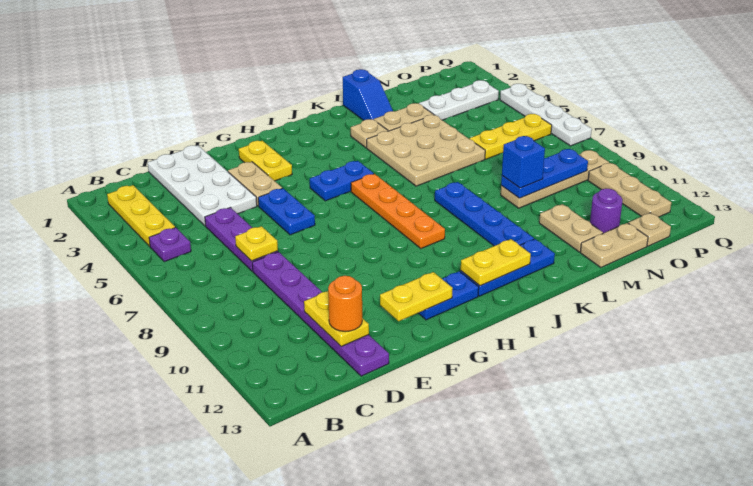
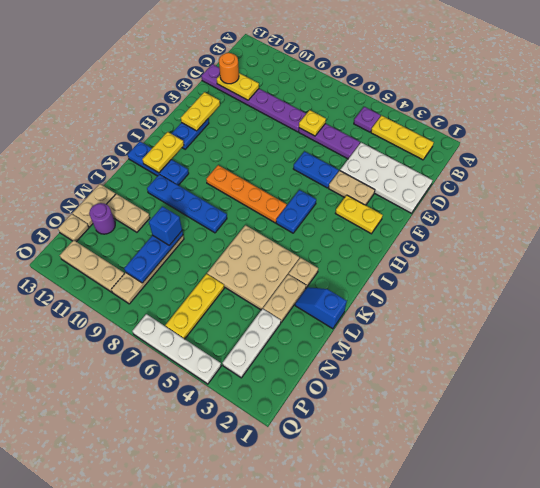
blue plate I12:K12 level 1 -> blue plate J11:J13 level 1

